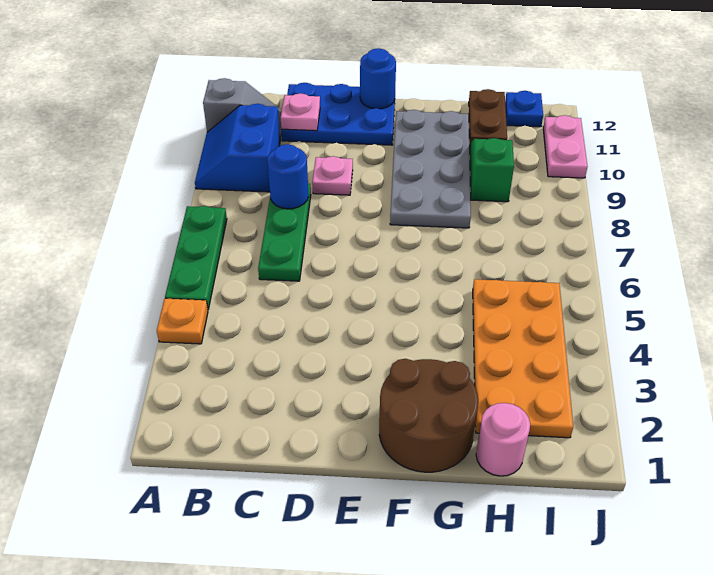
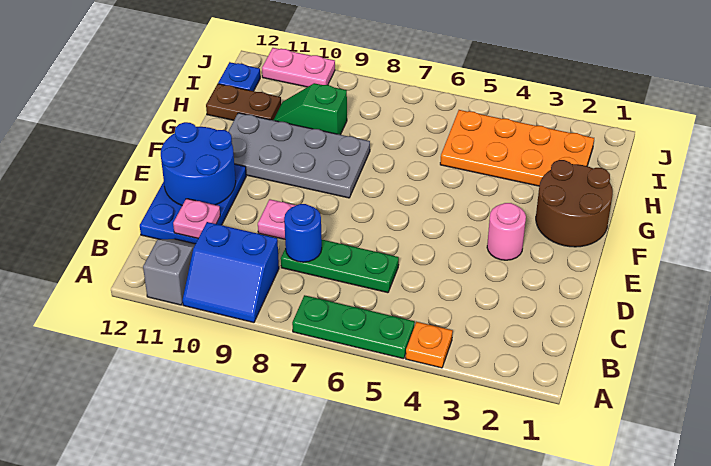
blue round brick E12 level 2 -> blue round brick D11:E12 level 2
pink round brick H1 level 1 -> pink round brick E3 level 1

